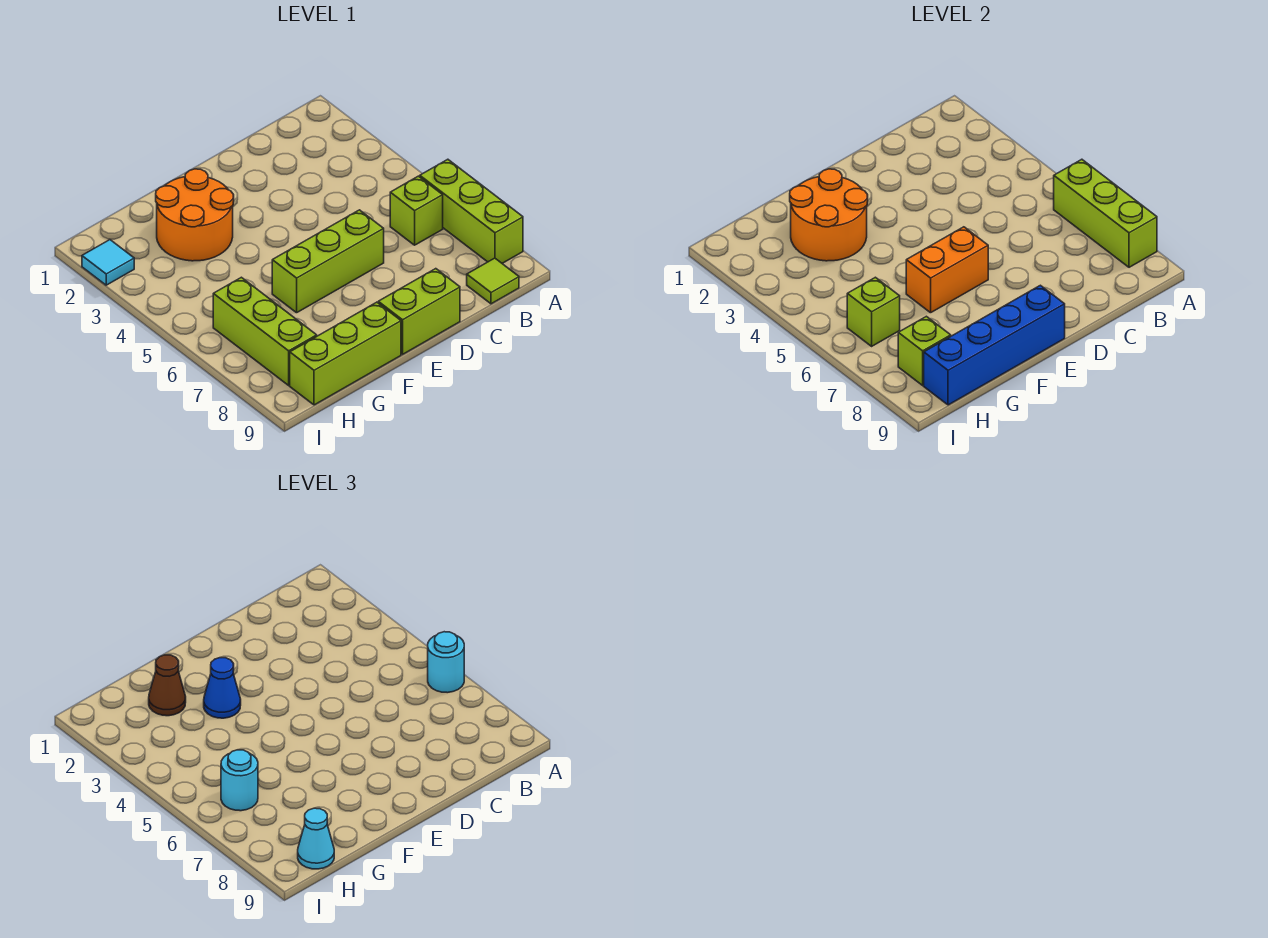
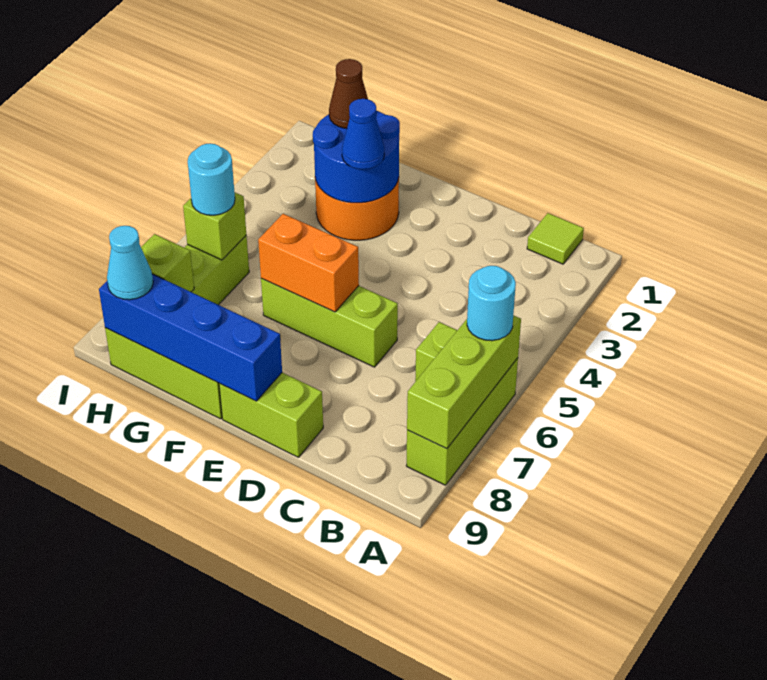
lime tile B9 level 1 -> lime tile B1 level 1
orange round brick F2:G3 level 2 -> blue round brick F2:G3 level 2
cyan tile I2 level 1 -> none

